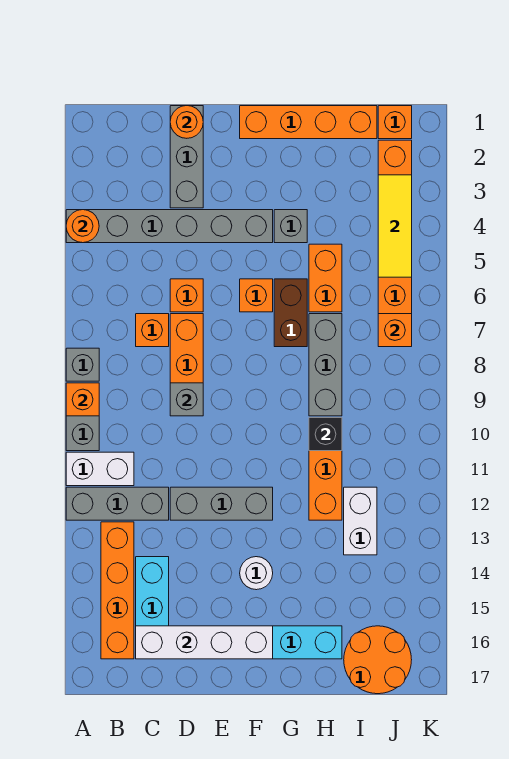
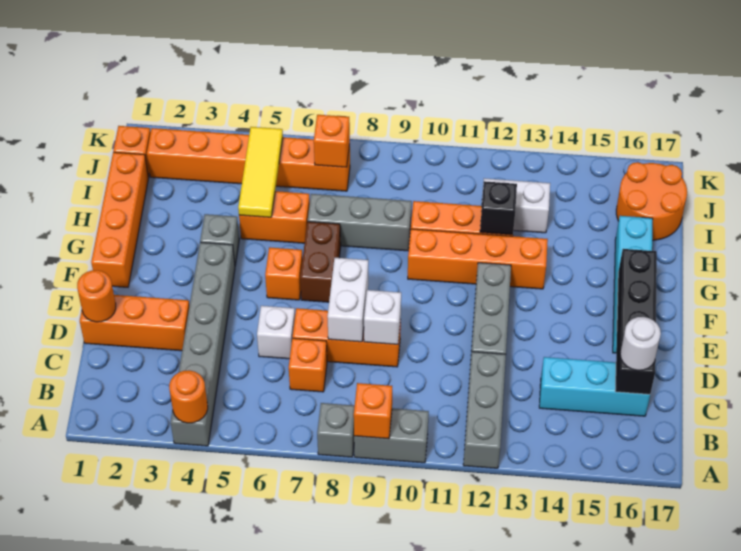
white brick A11:B11 level 1 -> white brick D8:E8 level 2
orange brick B13:B16 level 1 -> orange brick G10:G13 level 1
white brick C16:F16 level 2 -> black brick C16:F16 level 2
grey brick D1:D3 level 1 -> orange brick D1:D3 level 1
orange brick D6 level 1 -> white brick D6 level 1
grey brick D9 level 2 -> white brick D9 level 2
white round brick F14 level 1 -> white round brick C16 level 3
brown brick G6:G7 level 1 -> brown brick F7:G7 level 1
black brick H10 level 2 -> black brick H12 level 2
yellow tile J3:J5 level 2 -> yellow tile H5:J5 level 2

